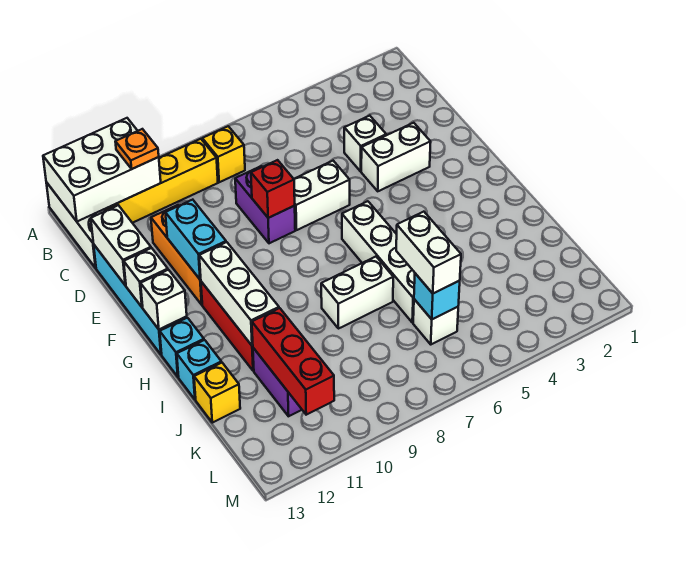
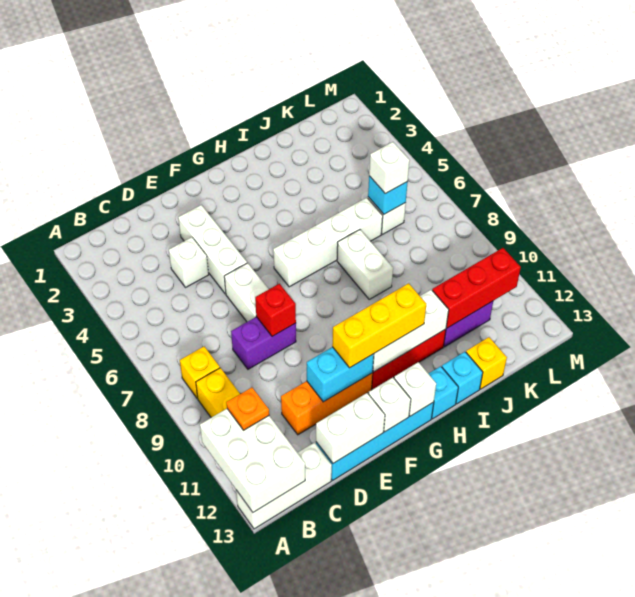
white brick E3:E4 level 1 -> white brick E3:E5 level 1
none -> yellow brick F11:H11 level 3
white brick J6:K6 level 3 -> white brick K6 level 3

